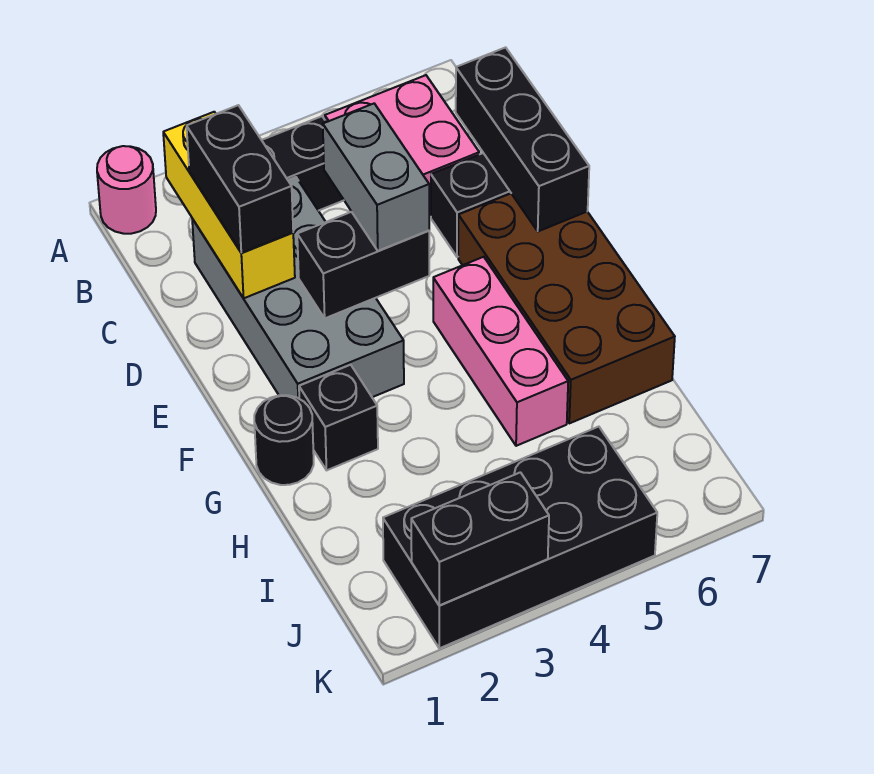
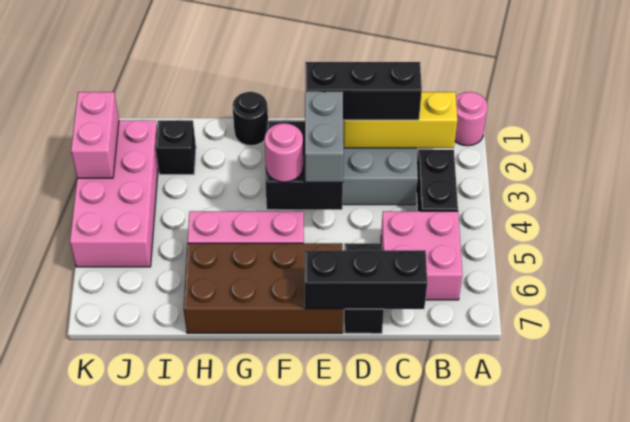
black brick C2:D2 level 3 -> black brick C2:E2 level 3
grey brick D4:E4 level 3 -> grey brick E3:E4 level 3
black brick E3:E4 level 2 -> black brick E3:F4 level 2
none -> pink round brick F4 level 3
black brick G2 level 1 -> black brick I2 level 1
black brick J2:K5 level 1 -> pink brick J2:K5 level 1
black brick K2:K3 level 2 -> pink brick K2:K3 level 2

